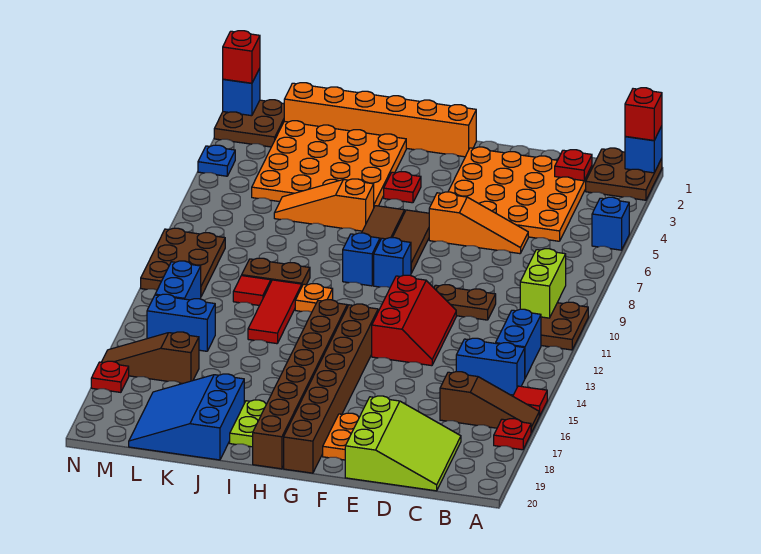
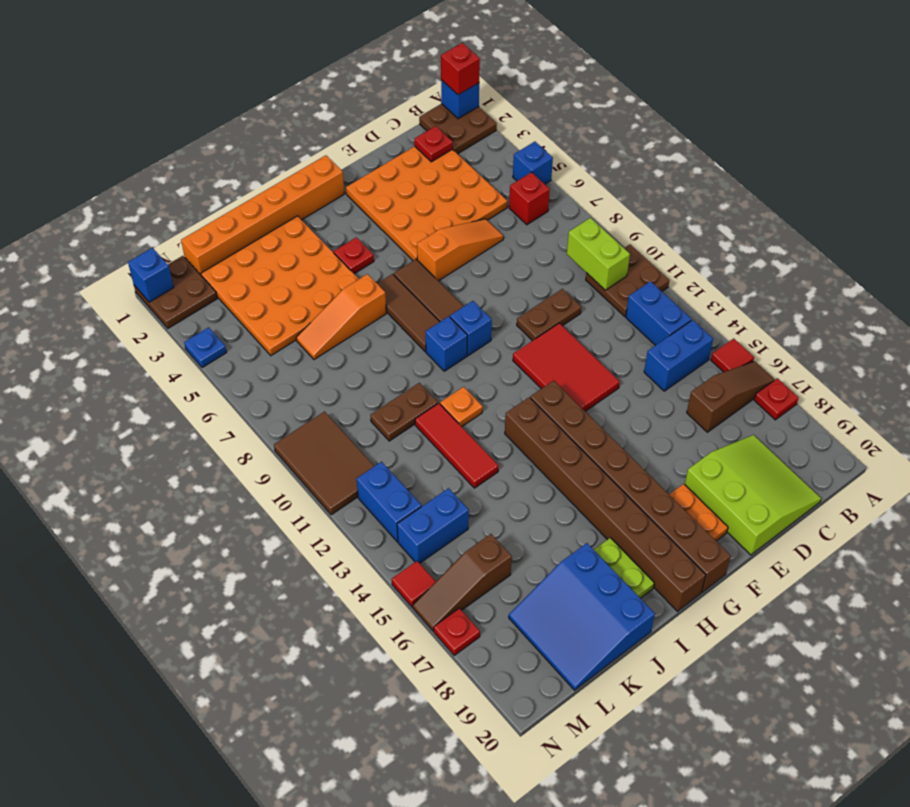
red slope E11:F13 level 1 top F -> red tile E11:F13 level 1
red tile K11 level 1 -> red tile N15 level 1
brown plate M9:N11 level 1 -> brown tile M9:N11 level 1
red brick N1 level 3 -> red brick B6 level 1

